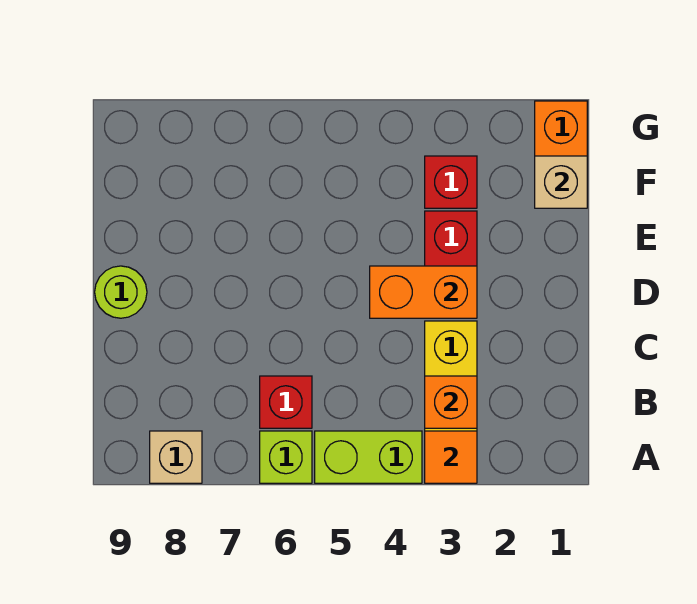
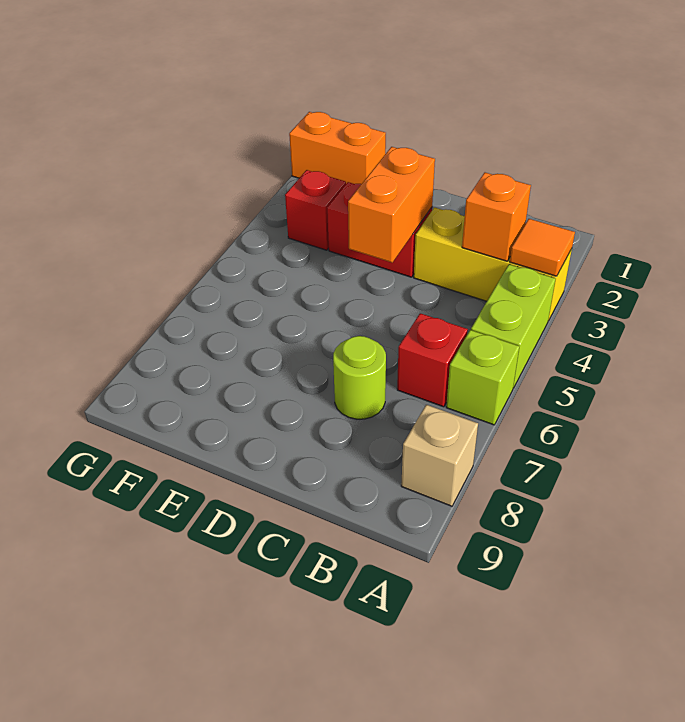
lime round brick D9 level 1 -> lime round brick C7 level 1
tan brick F1 level 2 -> none

